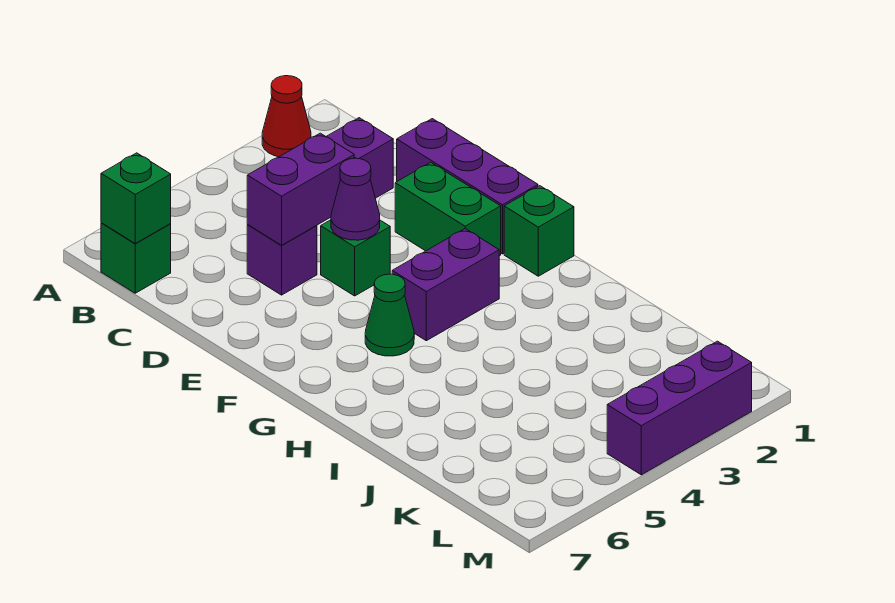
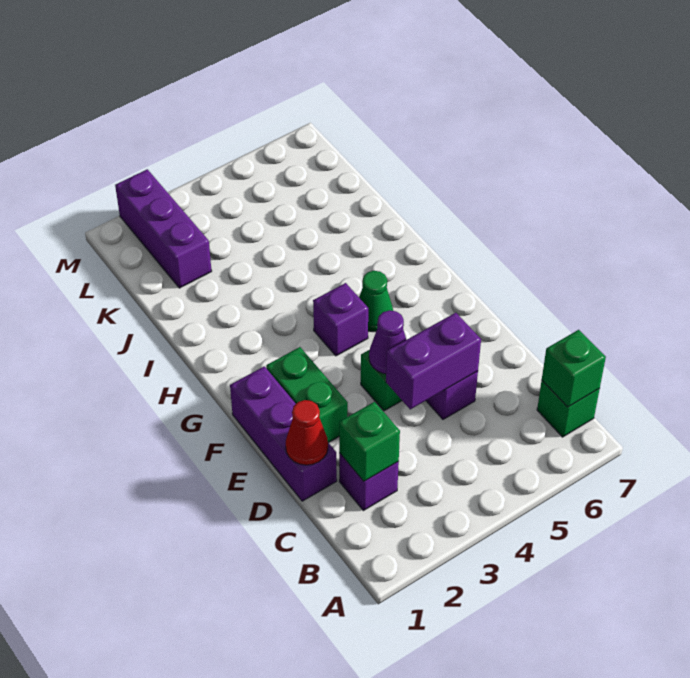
red cone A2 level 1 -> red cone D1 level 2
green brick G1 level 1 -> green brick C2 level 2
purple brick G3:G4 level 1 -> purple brick G4 level 1
purple brick M2:M4 level 1 -> purple brick K2:M2 level 1

